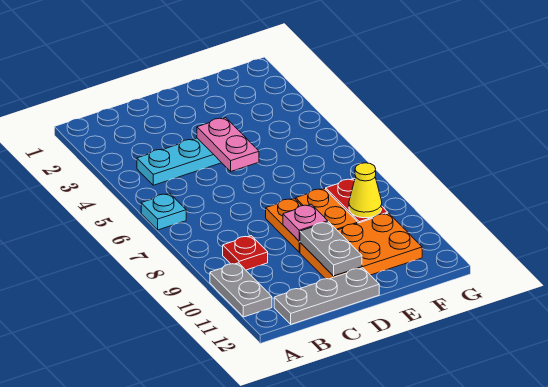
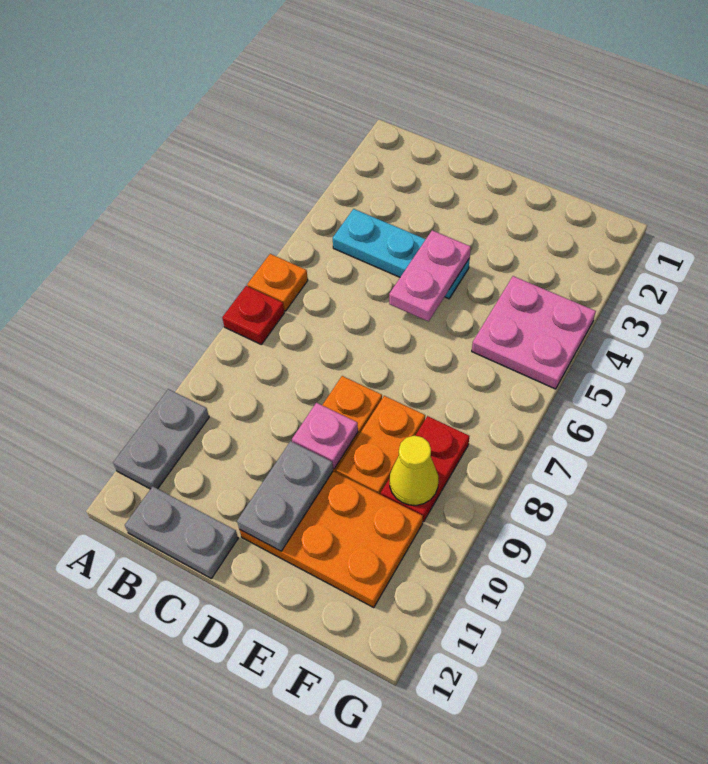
cyan plate A6 level 1 -> orange plate A6 level 1
red plate B9 level 1 -> red plate A7 level 1
grey plate B12:D12 level 1 -> grey plate B12:C12 level 1
none -> pink plate F4:G5 level 1

